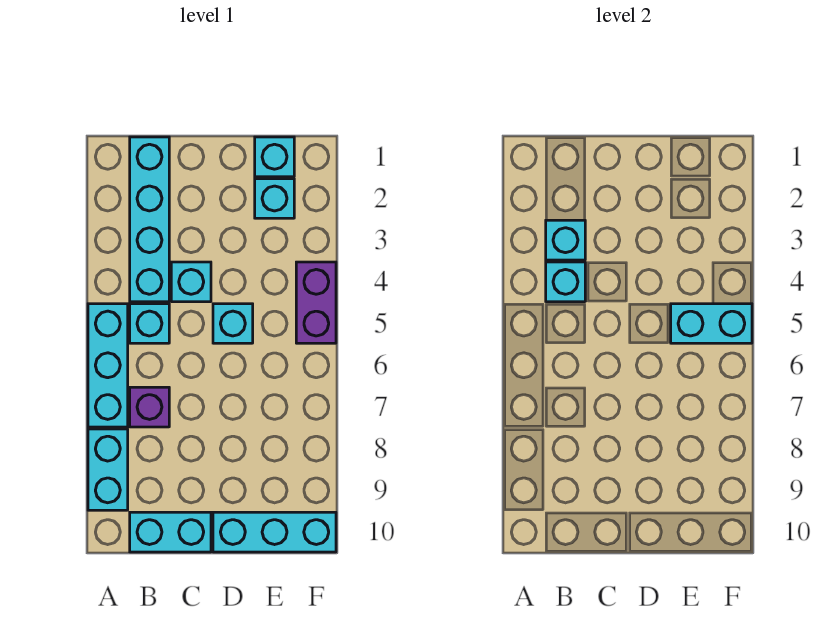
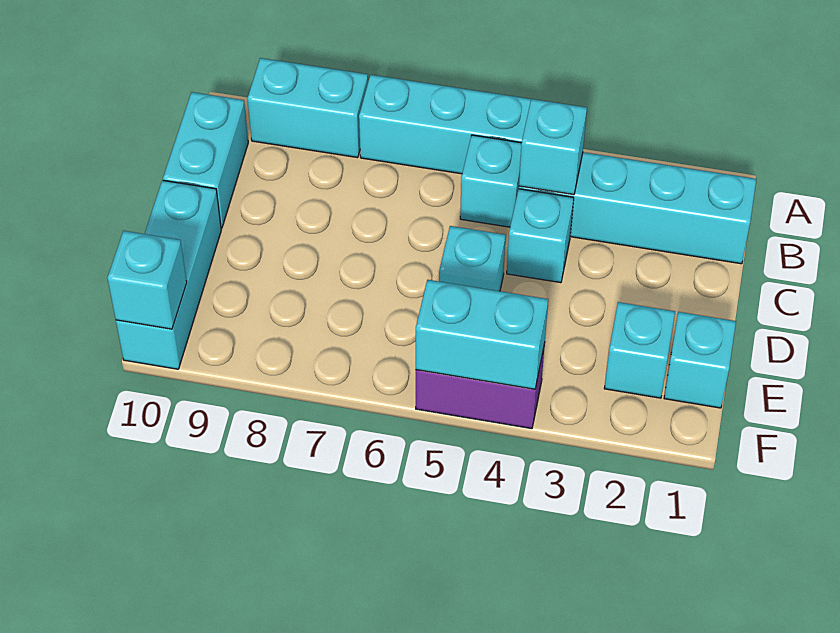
cyan brick B3 level 2 -> cyan brick F10 level 2
purple brick B7 level 1 -> none
cyan brick E5:F5 level 2 -> cyan brick F4:F5 level 2

